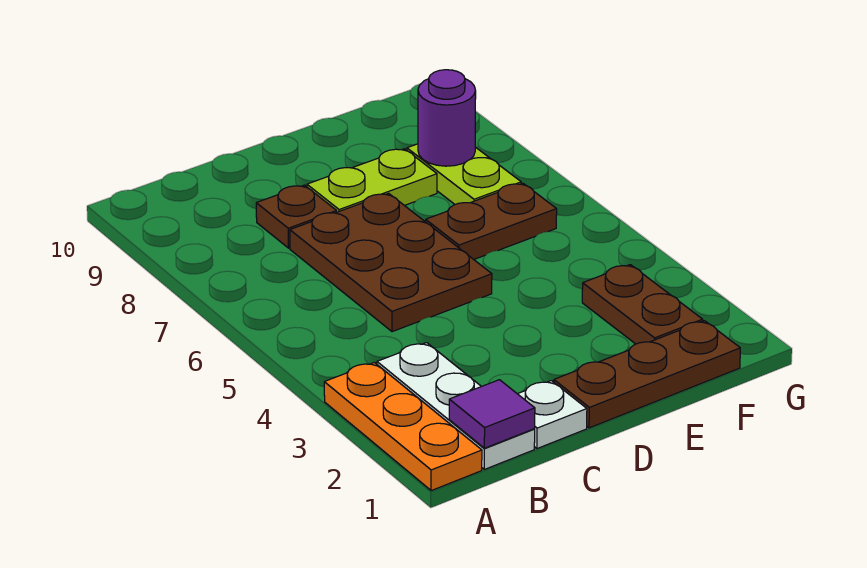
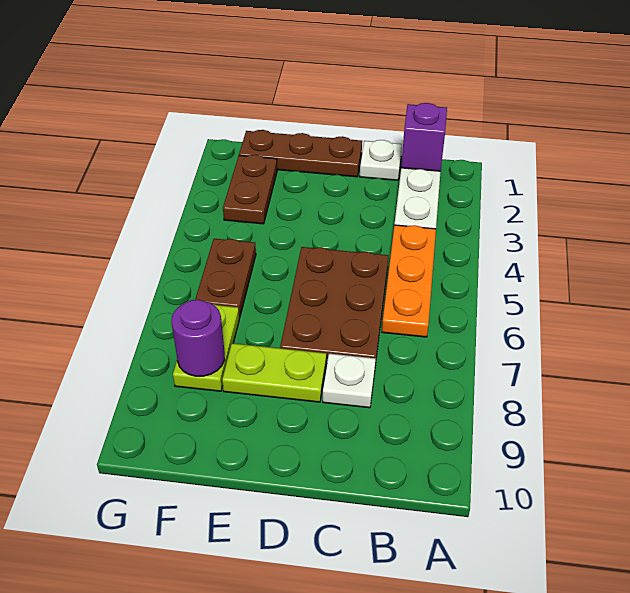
orange plate A1:A3 level 1 -> orange plate B4:B6 level 1
purple tile B1 level 2 -> purple brick B1 level 2
brown plate C8 level 1 -> white plate C8 level 1
brown plate E6:F6 level 1 -> brown plate F5:F6 level 1

